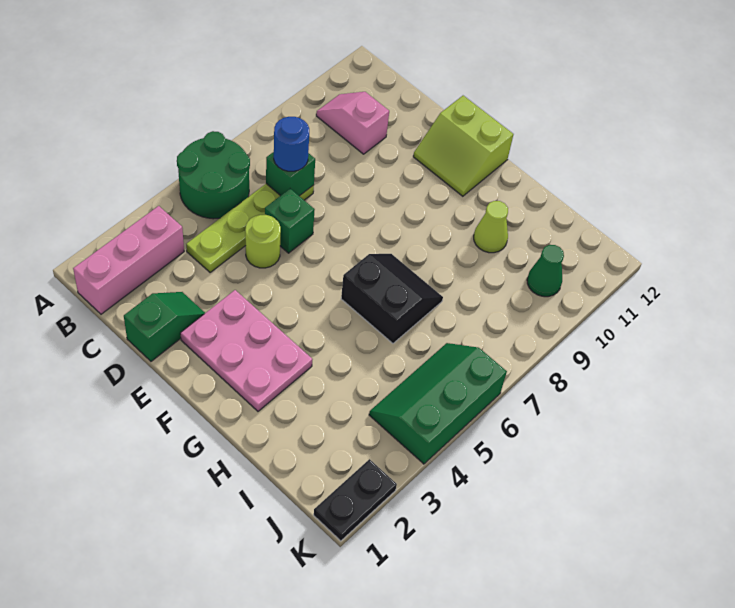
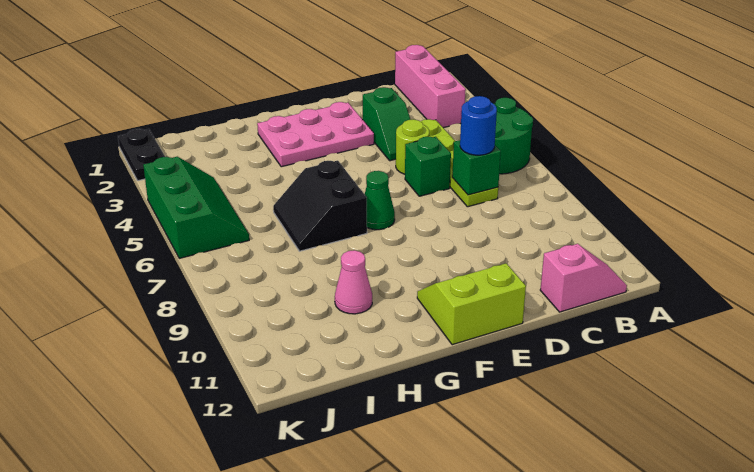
pink slope B10:C10 level 1 top C -> pink slope B12:C12 level 1 top C
green slope D1:D2 level 1 top 1 -> green slope D3:D4 level 1 top 3
black slope G6:H7 level 1 top 6 -> black slope G6:H7 level 1 top G
lime cone H10 level 1 -> pink cone H10 level 1
green cone J10 level 1 -> green cone F7 level 1

